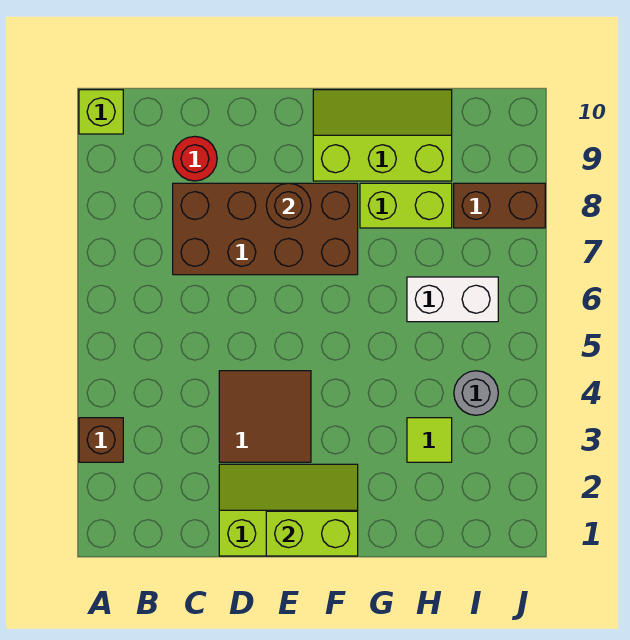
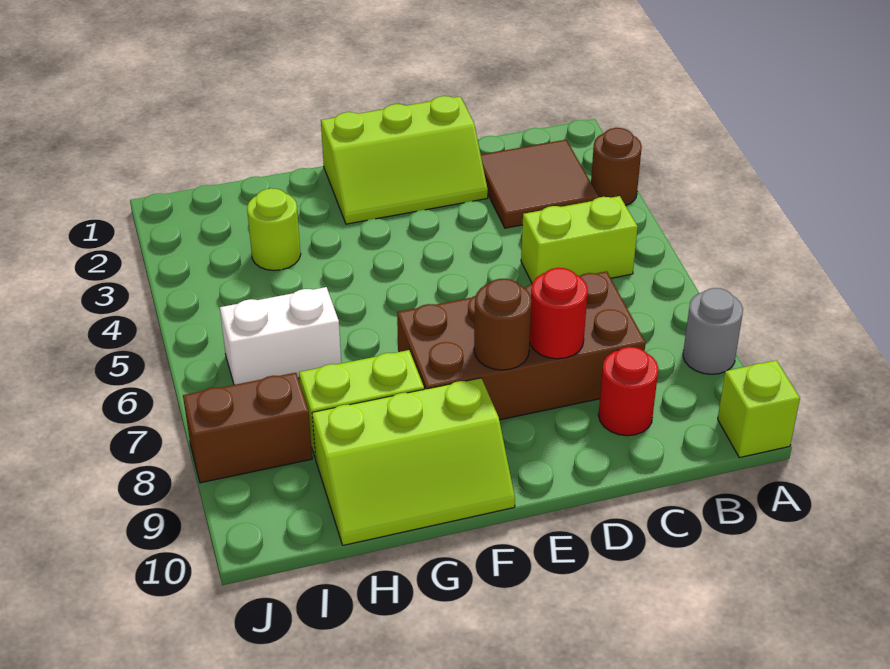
brown brick A3 level 1 -> brown round brick A3 level 1
brown tile D3:E4 level 1 -> brown tile B2:C3 level 1
none -> red round brick D8 level 2
lime brick E1:F1 level 2 -> lime brick B5:C5 level 1
lime tile H3 level 1 -> lime round brick H3 level 1
grey round brick I4 level 1 -> grey round brick A8 level 1

